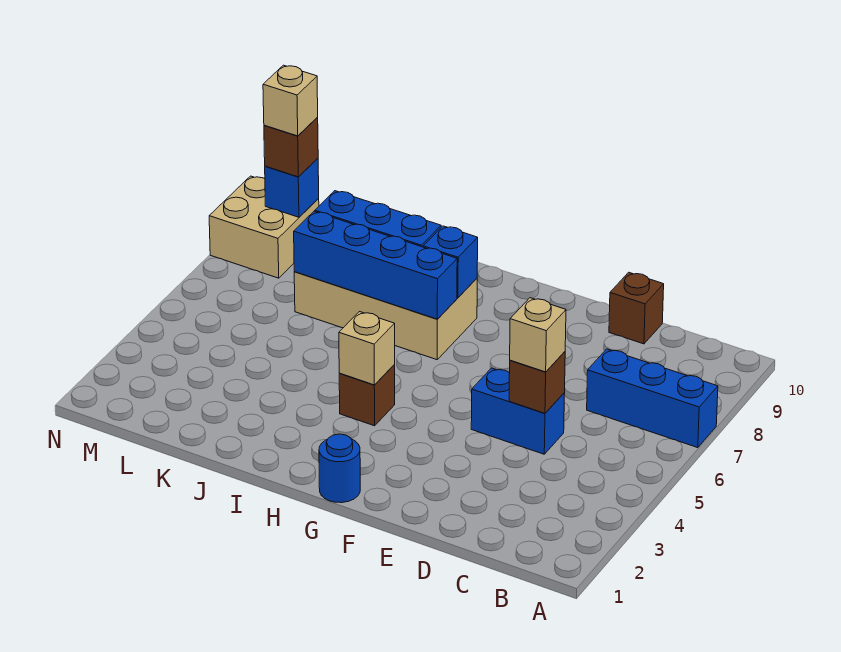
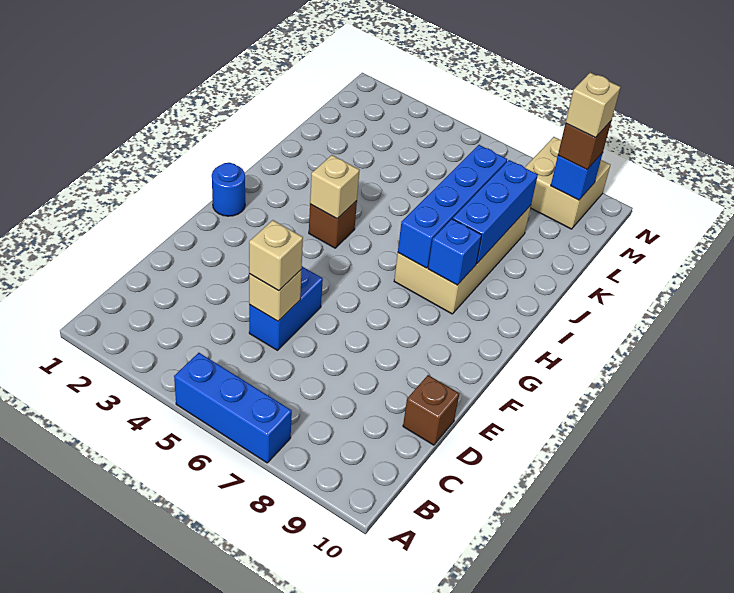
blue brick A7:C7 level 1 -> blue brick A5:A7 level 1
brown brick D5 level 2 -> tan brick D5 level 2

